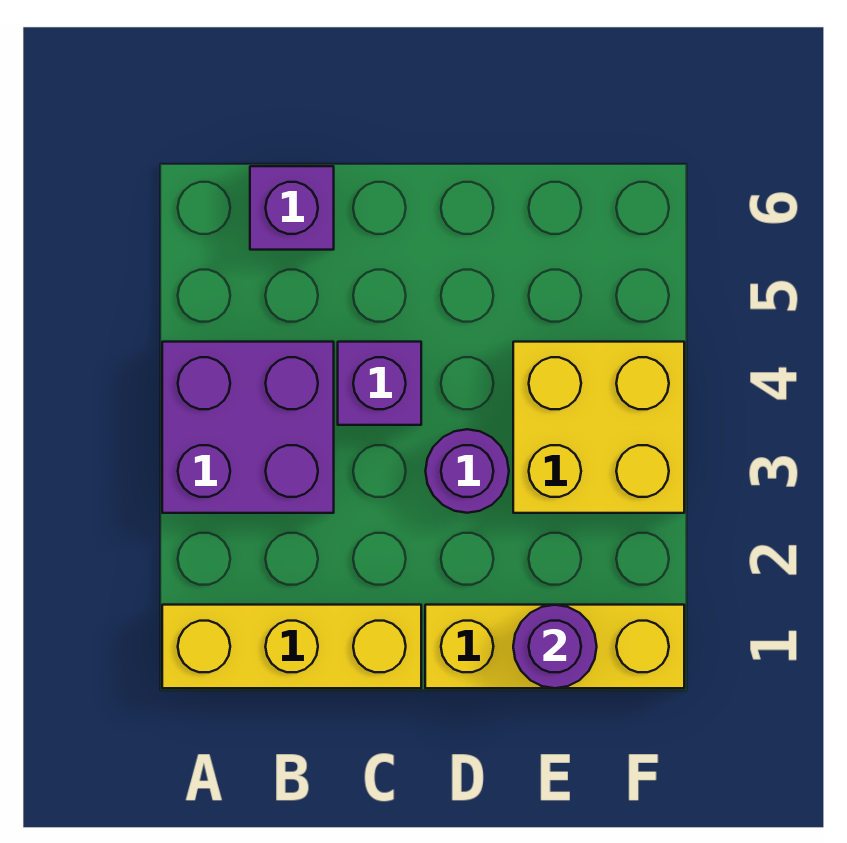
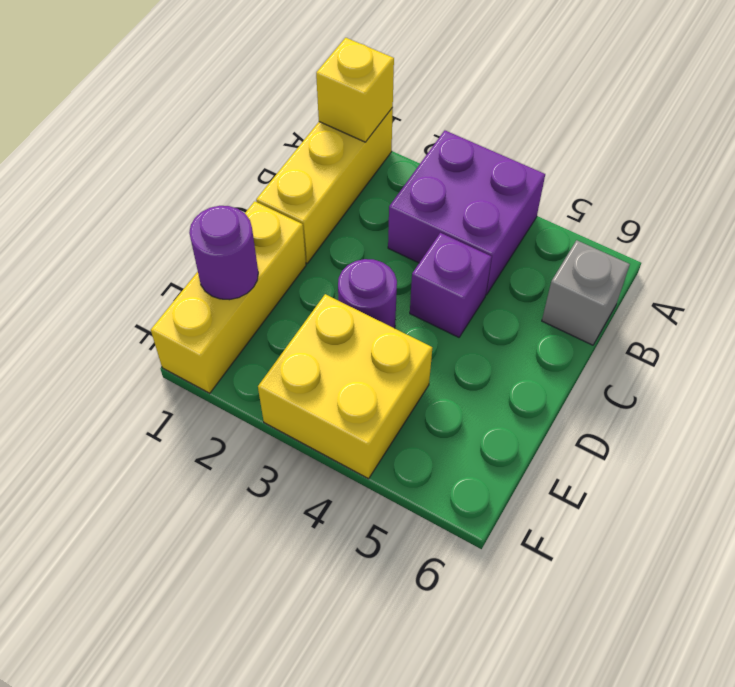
none -> yellow brick A1 level 2
purple brick B6 level 1 -> grey brick B6 level 1

